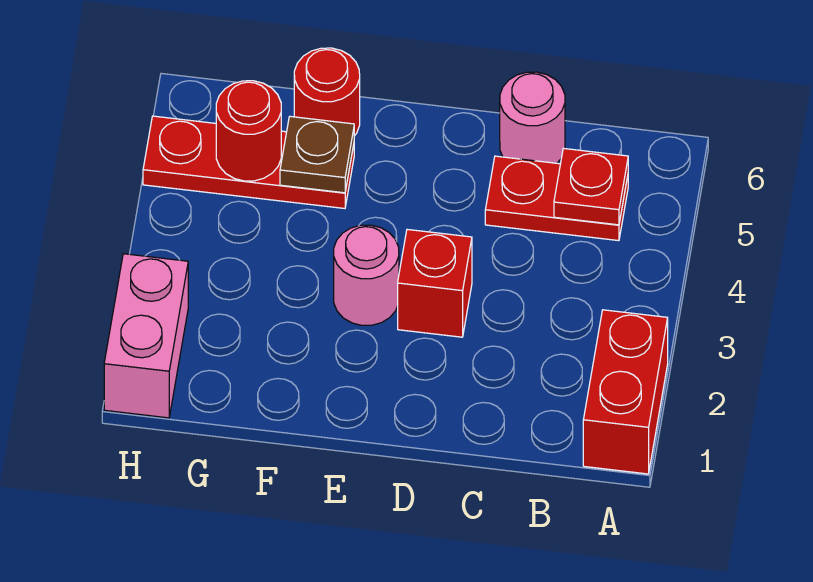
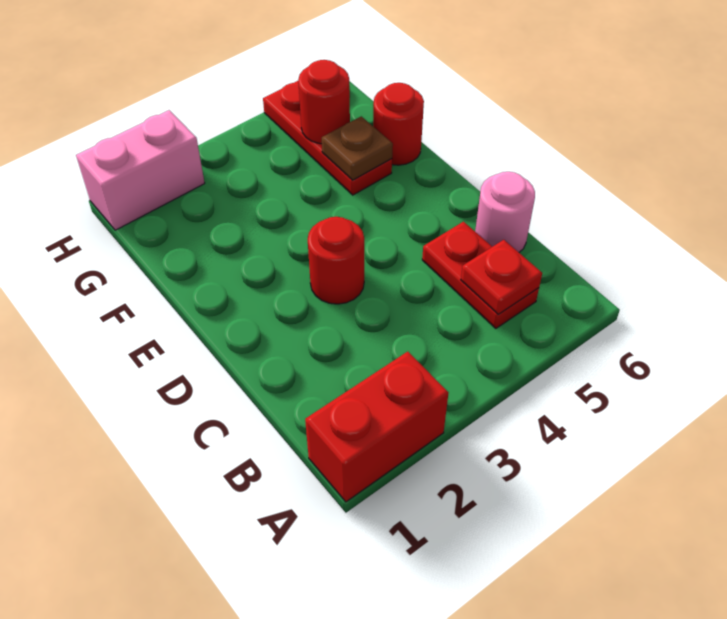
red brick D3 level 1 -> red round brick D3 level 1
pink round brick E3 level 1 -> none

